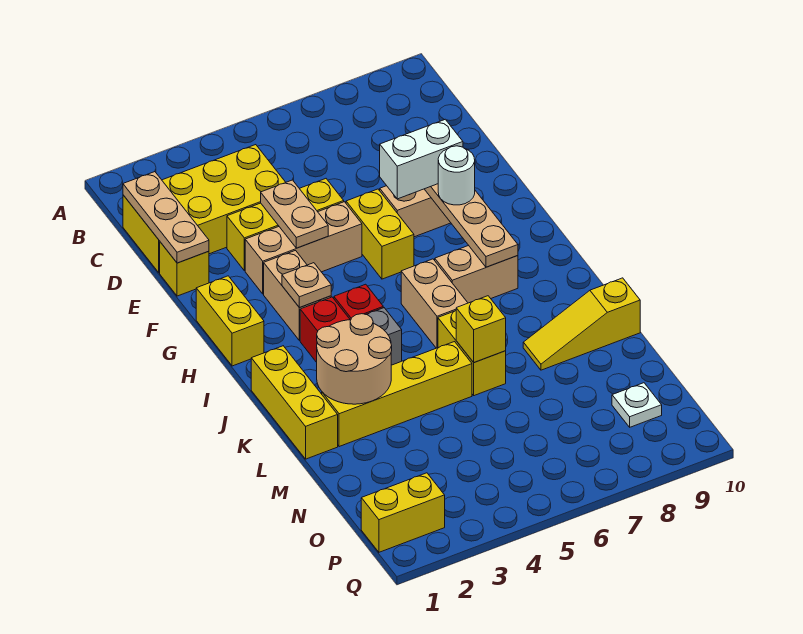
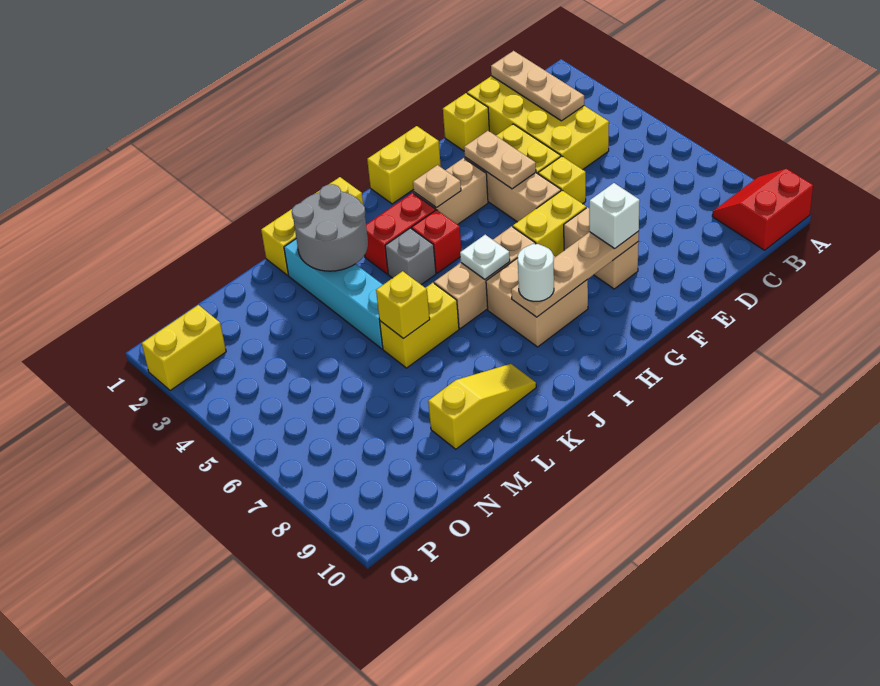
none -> red slope A9:B10 level 1 top 10
tan plate C1:E1 level 2 -> tan plate C1:C3 level 2
tan plate E4:F4 level 2 -> tan plate F3:F4 level 2
white brick F7:F8 level 3 -> white brick F8 level 3
white round brick G8 level 3 -> white round brick I8 level 3
tan brick I6:J6 level 1 -> tan brick H6:J6 level 1
tan brick I7:I8 level 1 -> tan brick H7:I8 level 1
tan round brick K2:L3 level 2 -> grey round brick K2:L3 level 2
yellow brick L2:L5 level 1 -> cyan brick L2:L5 level 1
yellow slope L8:L10 level 1 top 10 -> yellow slope K9:M9 level 1 top M
white plate O9 level 1 -> white plate I6 level 2
yellow brick P1:P2 level 1 -> yellow brick P2:Q2 level 1

